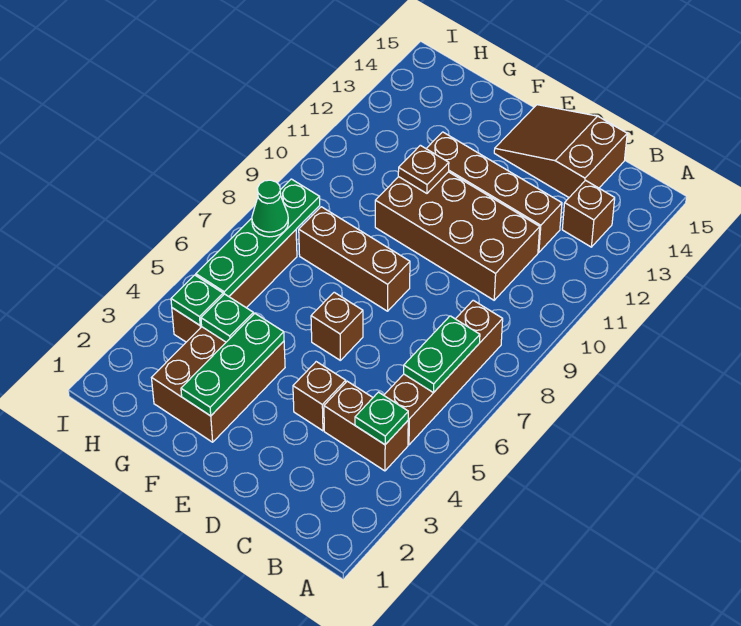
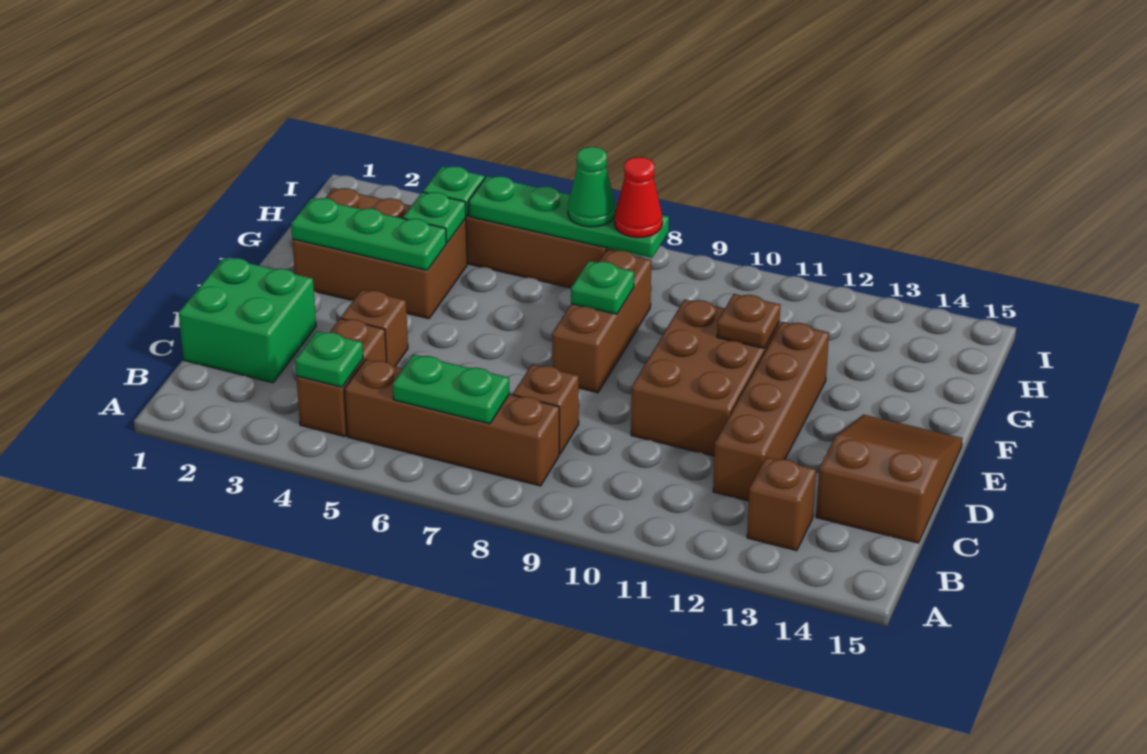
none -> green brick C1:D2 level 1
brown brick C10:F11 level 1 -> brown brick D10:F11 level 1
brown brick E6 level 1 -> brown brick C8 level 1
none -> green plate F8 level 2
none -> red cone H8 level 3

